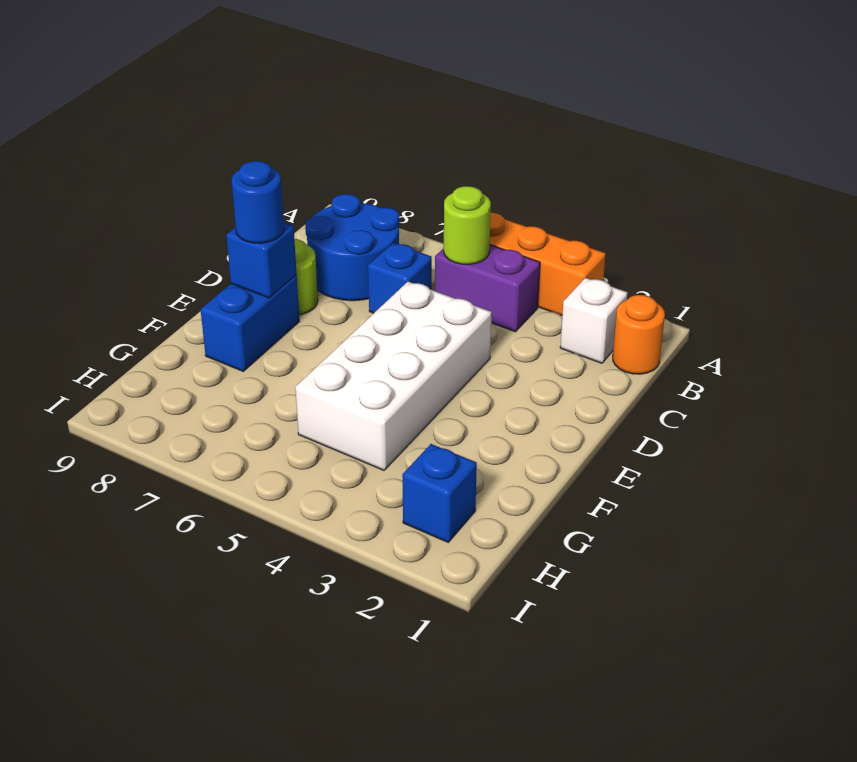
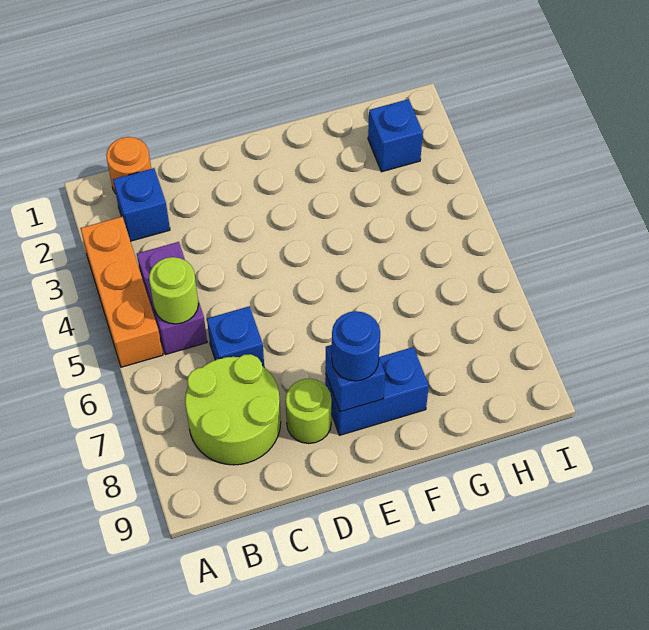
white brick B2 level 1 -> blue brick B2 level 1
blue round brick B7:C8 level 1 -> lime round brick B7:C8 level 1
white brick D4:G5 level 1 -> none

